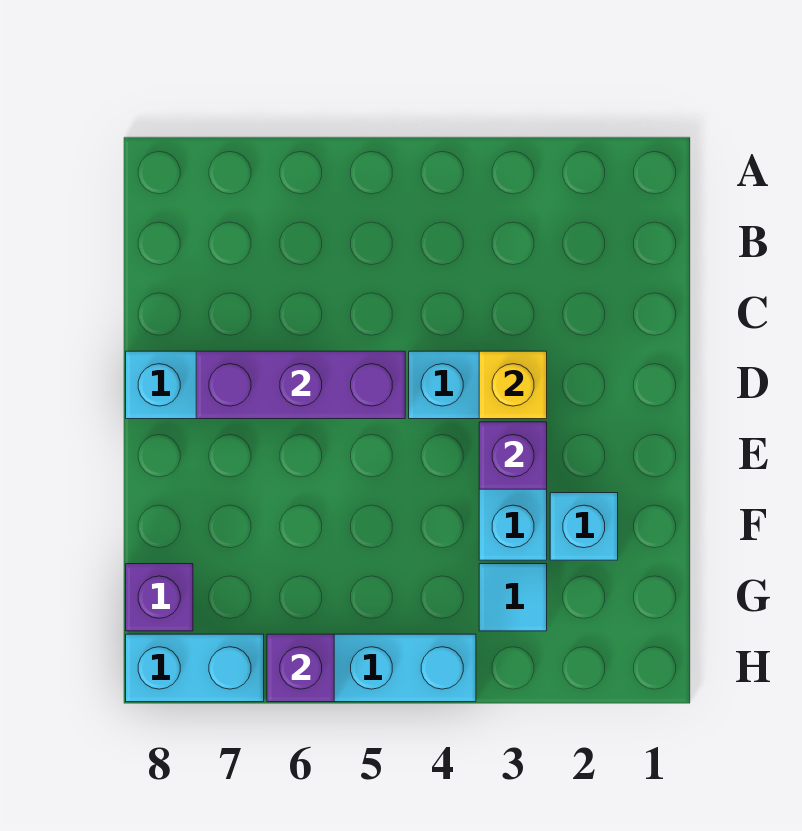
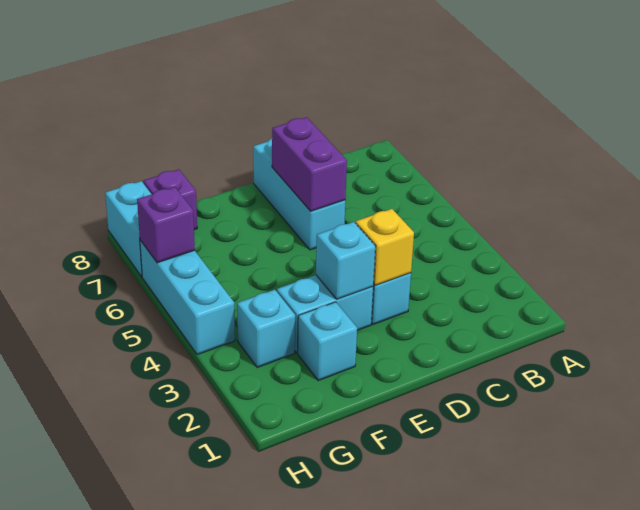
purple brick D5:D7 level 2 -> purple brick D6:D7 level 2
purple brick E3 level 2 -> cyan brick E3 level 2
cyan tile G3 level 1 -> cyan brick G3 level 1

